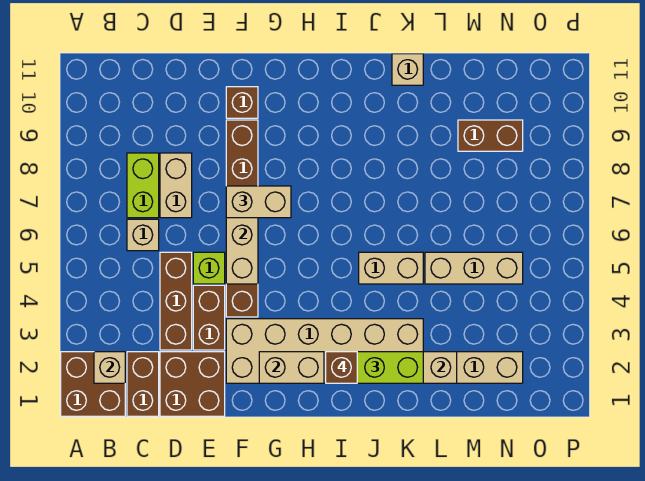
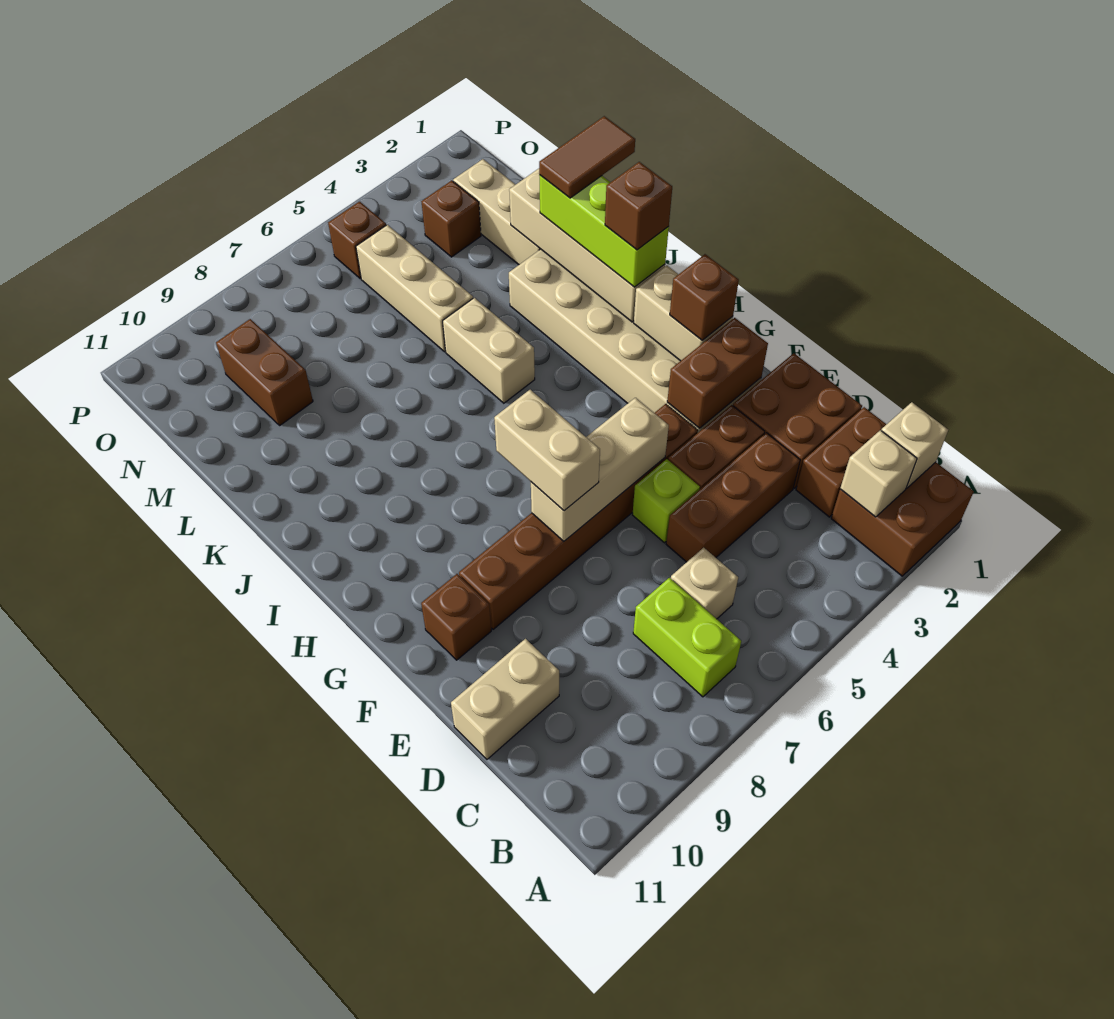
lime brick C7:C8 level 1 -> lime brick B7:C7 level 1
tan brick D7:D8 level 1 -> tan brick D10:D11 level 1
none -> brown brick F2:F3 level 2
none -> brown brick G2 level 3
none -> brown tile K1:K2 level 4
tan brick K11 level 1 -> tan brick B1 level 2
none -> brown brick N3 level 1
none -> brown brick O5 level 1

